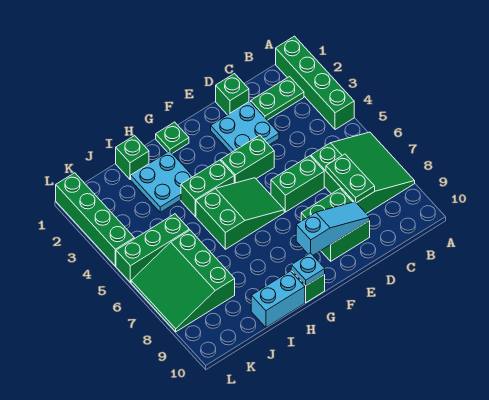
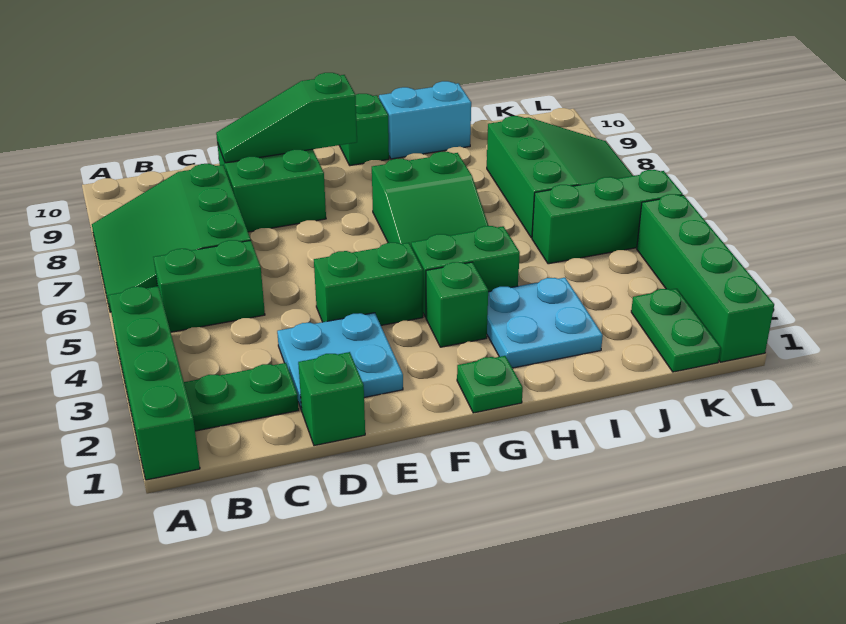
green plate C7:C8 level 2 -> green plate K1:K2 level 1
green brick D6:E6 level 1 -> green brick B5:C5 level 1
cyan slope D9:F9 level 2 top F -> green slope D9:F9 level 2 top F
green slope F5:H6 level 1 top H -> green slope G5:H7 level 1 top 7
cyan plate G10 level 2 -> none
green brick I1 level 1 -> green brick G3 level 1

